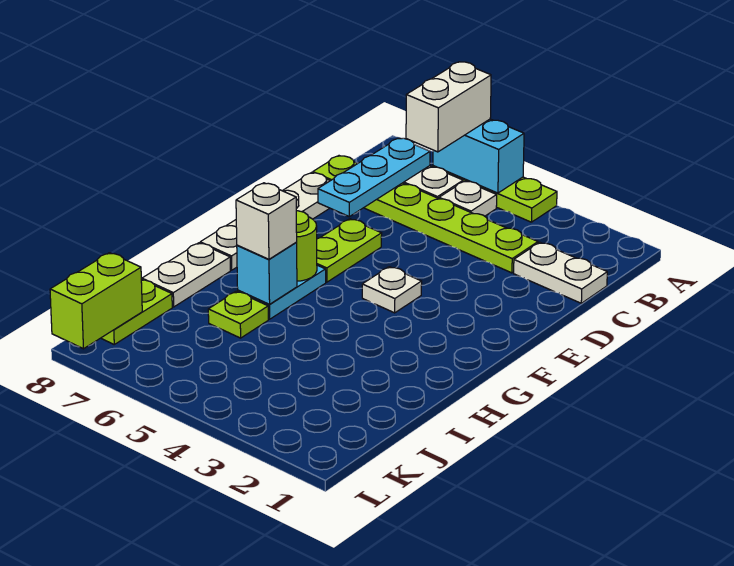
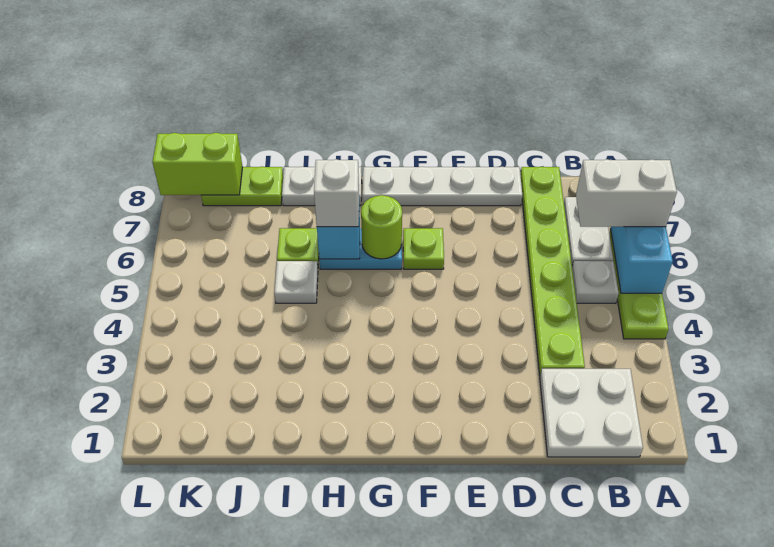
cyan plate B7:D7 level 2 -> none
white plate C1:C2 level 1 -> white plate B1:C2 level 1
lime plate E6:F6 level 1 -> lime plate F6 level 1
white plate F4 level 1 -> white plate I5 level 1

